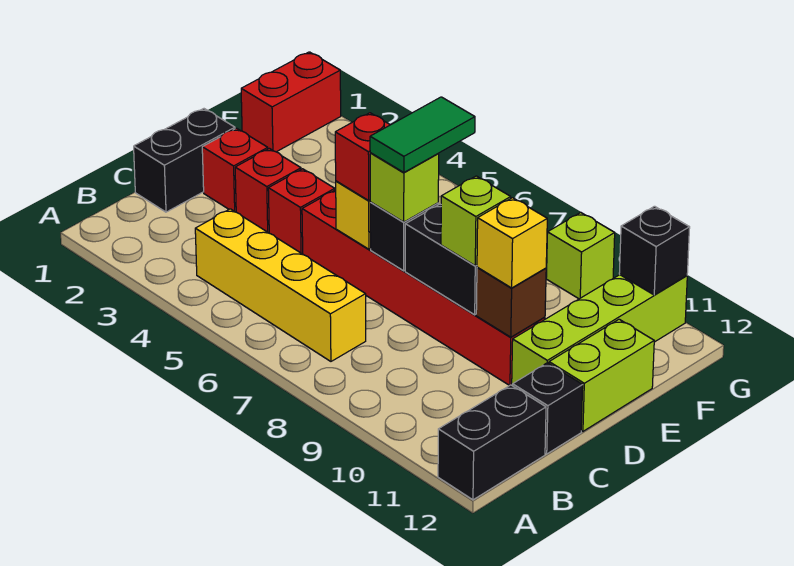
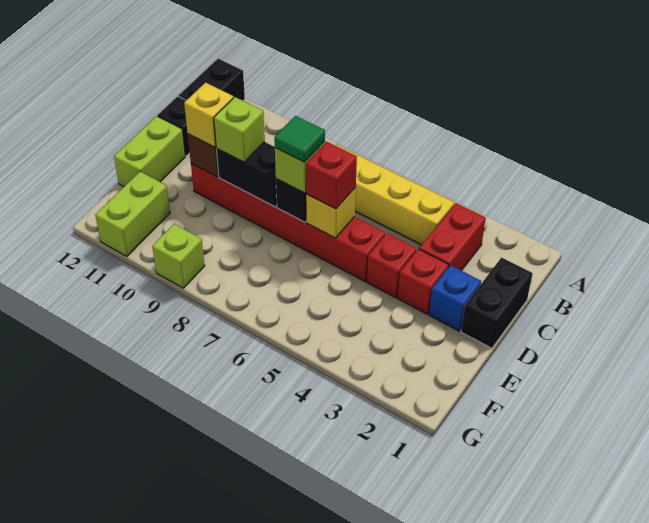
red brick D2 level 1 -> blue brick D2 level 1
green tile D7:E7 level 4 -> green tile D7 level 4
lime brick D11:G11 level 1 -> lime brick F11:G11 level 1
red brick F1:G1 level 1 -> red brick B3:C3 level 1
black brick G11 level 2 -> none

